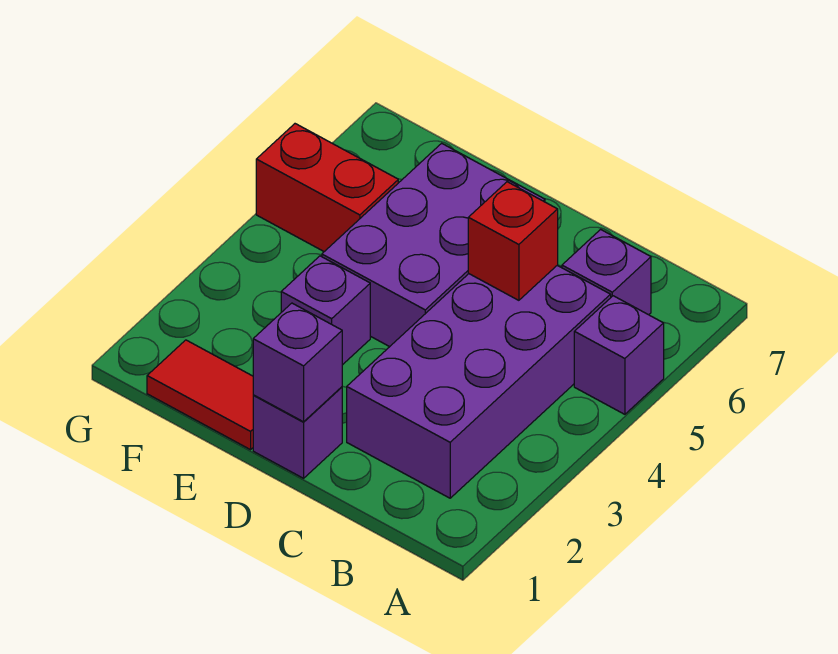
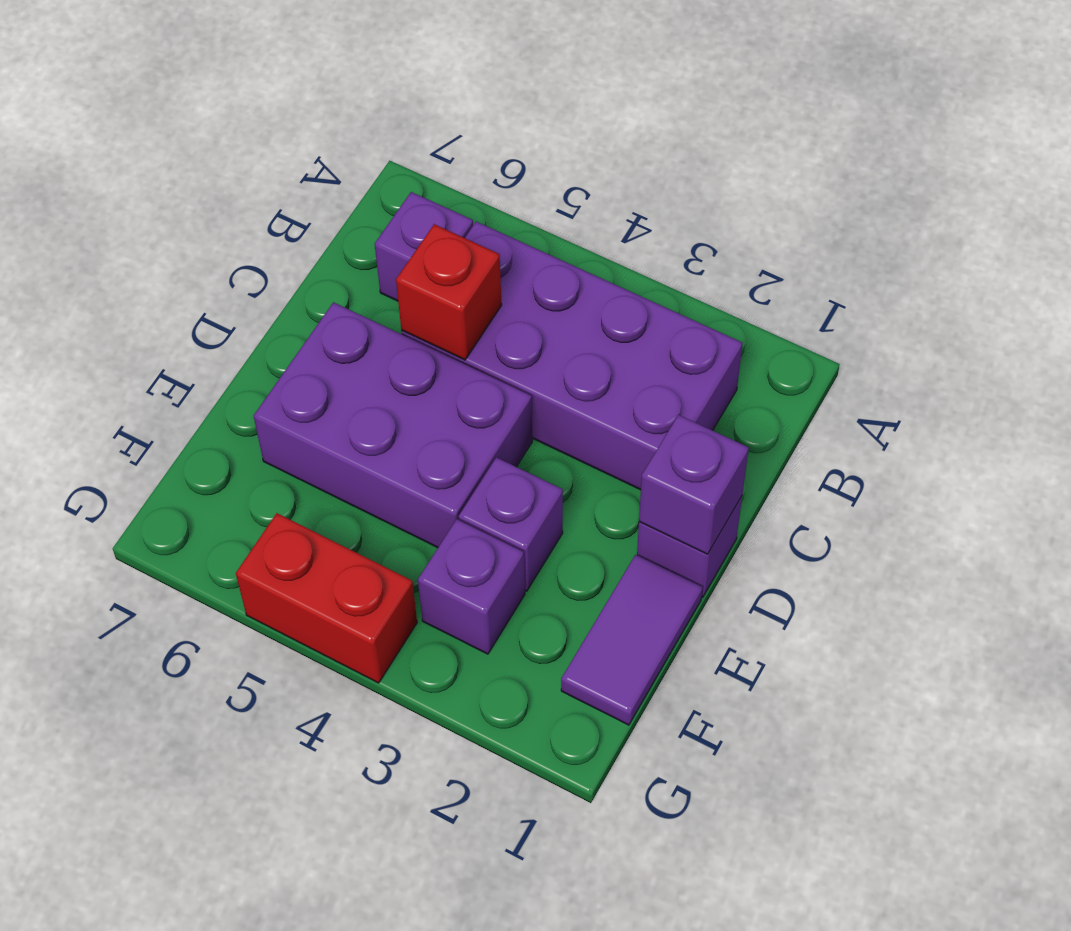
purple brick A5 level 1 -> purple brick F3 level 1
red tile E1:F1 level 1 -> purple tile E1:F1 level 1
red brick F5:G5 level 1 -> red brick G4:G5 level 1

